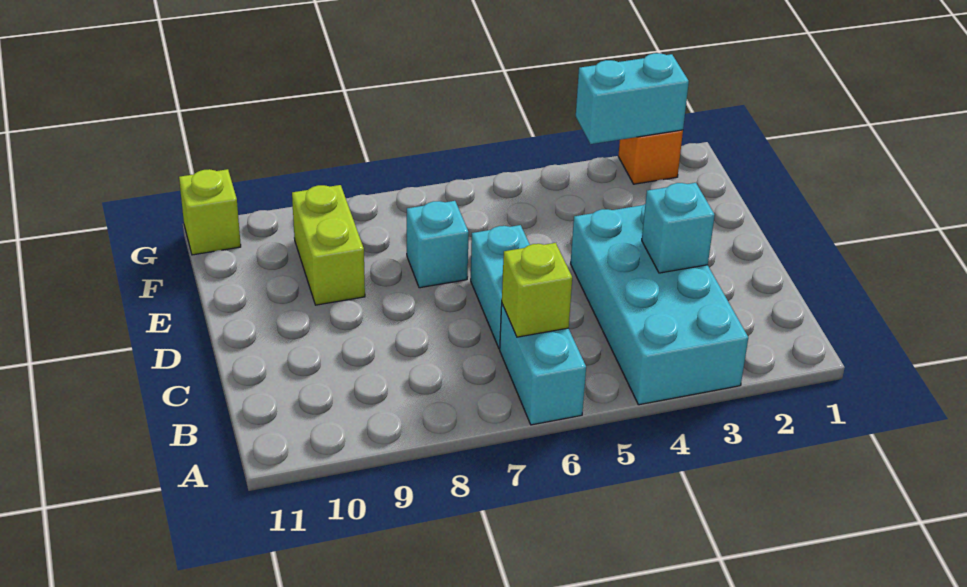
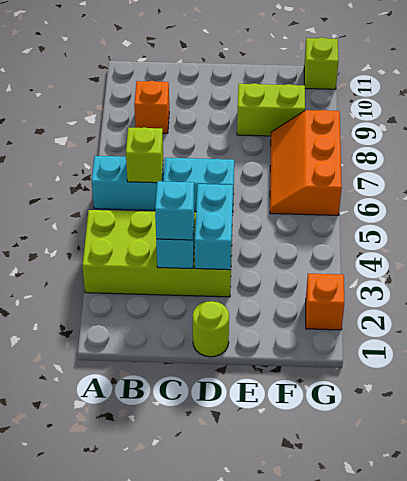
cyan brick A3:D4 level 1 -> lime brick A3:D4 level 1
none -> orange brick B9 level 1
none -> lime round brick D1 level 1
cyan brick E7 level 1 -> cyan brick C3 level 3
none -> orange slope F6:G8 level 1 top G
cyan brick G2:G3 level 2 -> cyan brick D3:D4 level 2

